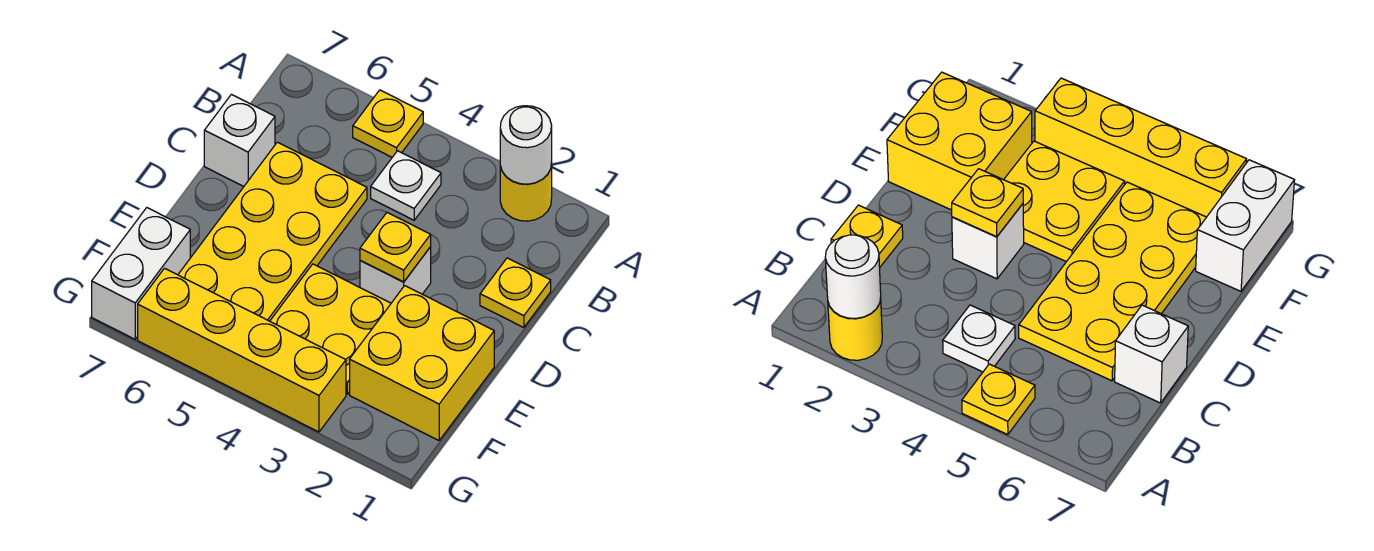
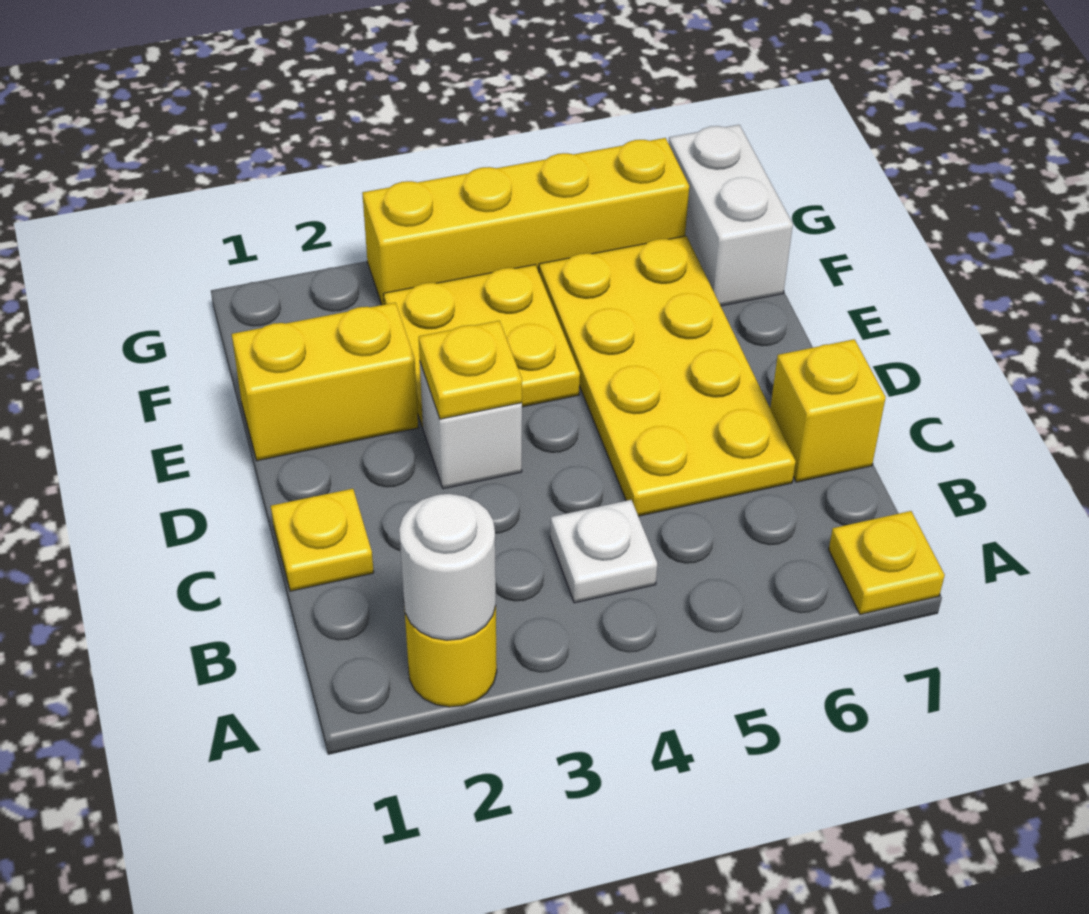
yellow plate A5 level 1 -> yellow plate A7 level 1
white brick C7 level 1 -> yellow brick C7 level 1
yellow brick E1:F2 level 1 -> yellow brick E1:E2 level 1

